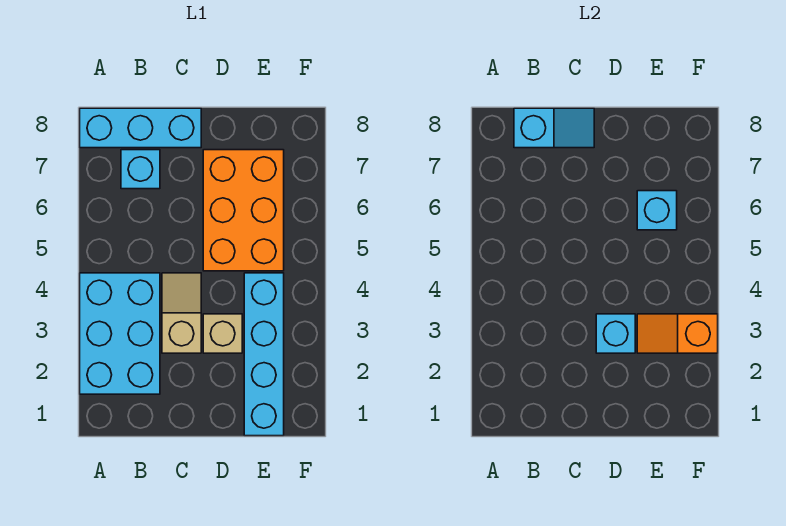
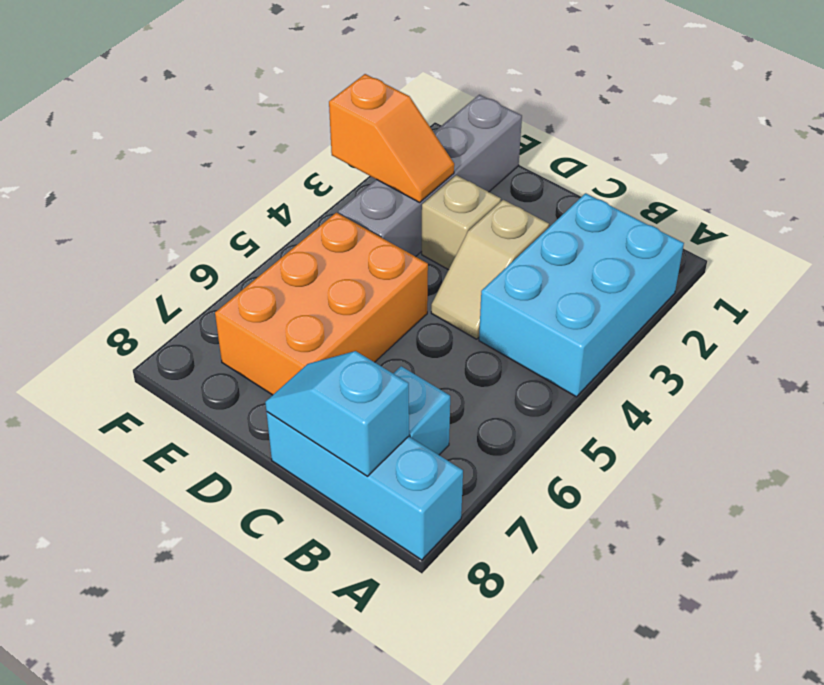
cyan brick D3 level 2 -> none
cyan brick E1:E4 level 1 -> grey brick E1:E4 level 1
cyan brick E6 level 2 -> none

